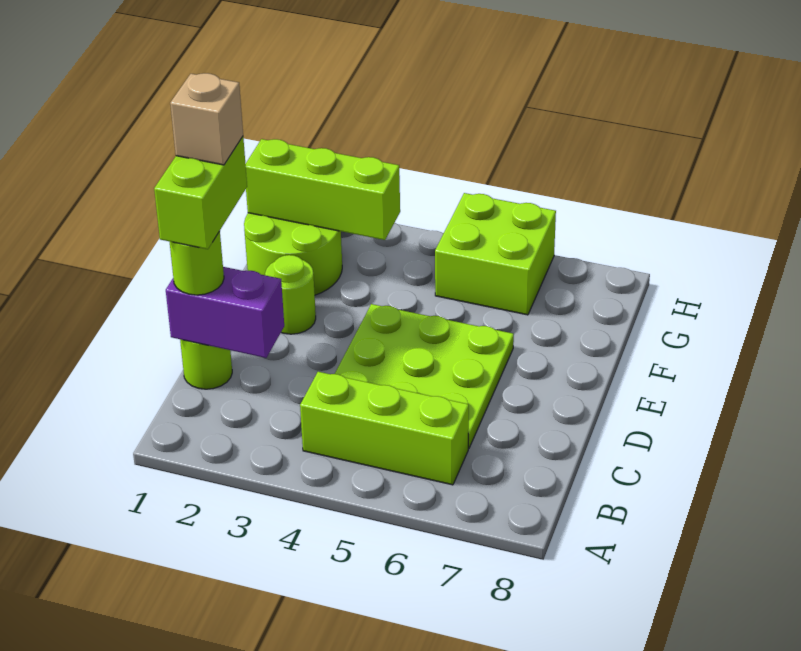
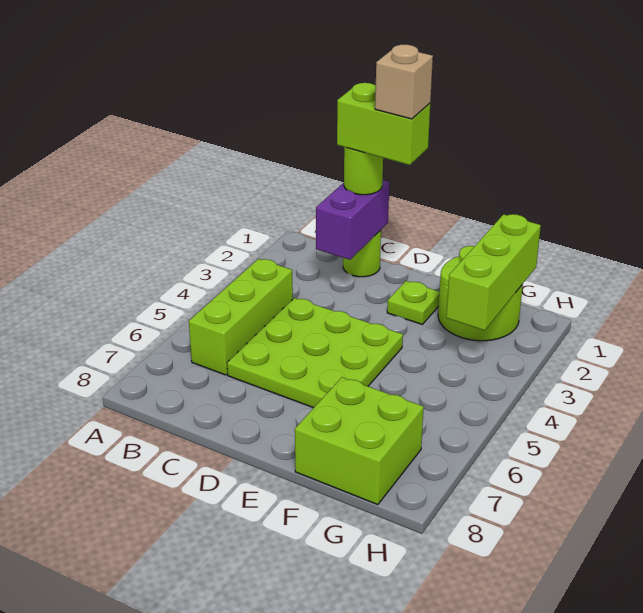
lime round brick E2 level 1 -> lime plate E2 level 1
lime brick G5:H6 level 1 -> lime brick F7:G8 level 1

